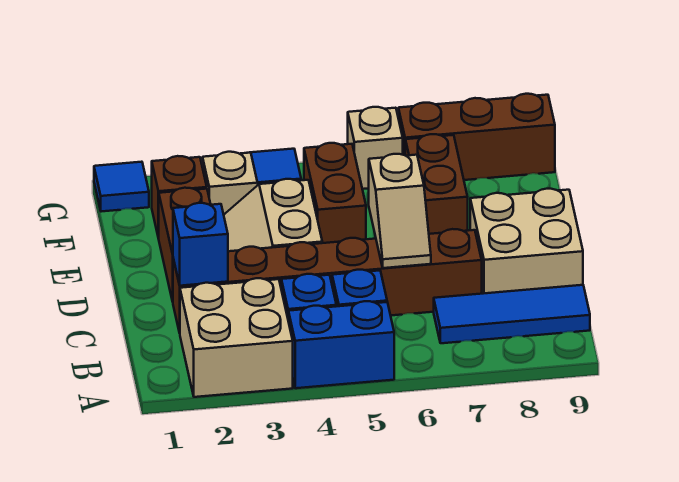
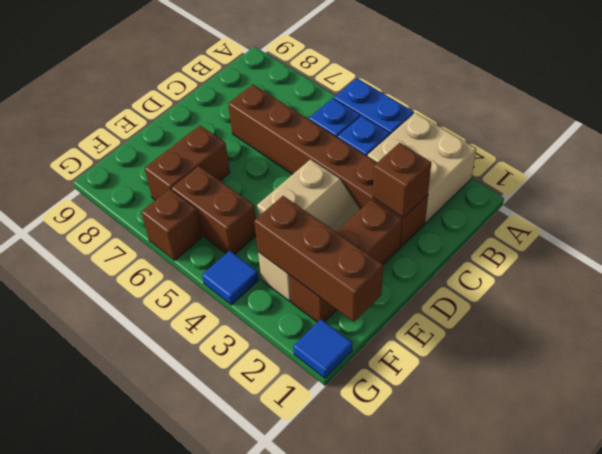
blue tile B7:B9 level 1 -> none
blue brick C2 level 2 -> brown brick C2 level 2
tan slope C6:D6 level 2 top D -> none
tan brick C8:D9 level 1 -> none
brown brick E5:F5 level 1 -> brown brick F5:F6 level 1
tan brick G6 level 1 -> brown brick G6 level 1
brown brick G7:G9 level 1 -> brown brick F1:F3 level 2

